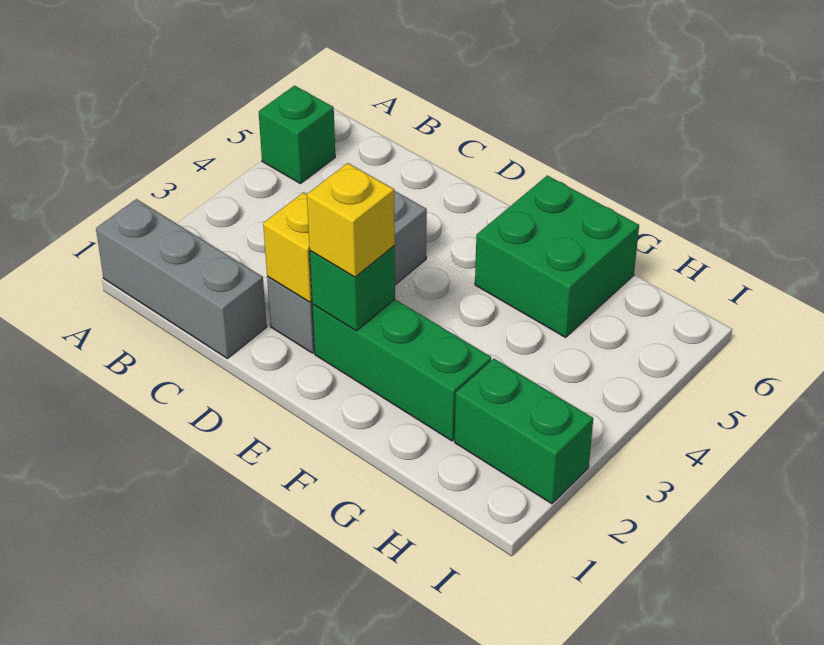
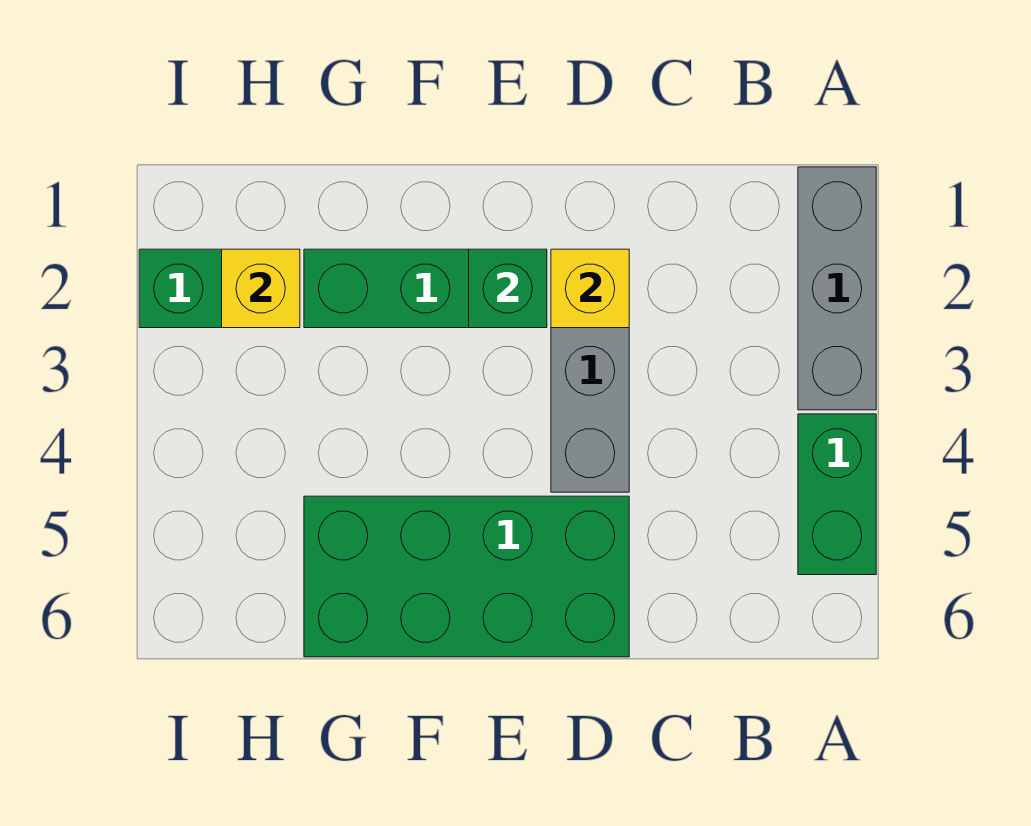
grey brick A1:C1 level 1 -> grey brick A1:A3 level 1
green brick A5 level 1 -> green brick A4:A5 level 1
yellow brick E2 level 3 -> yellow brick H2 level 2
green brick F5:G6 level 1 -> green brick D5:G6 level 1

